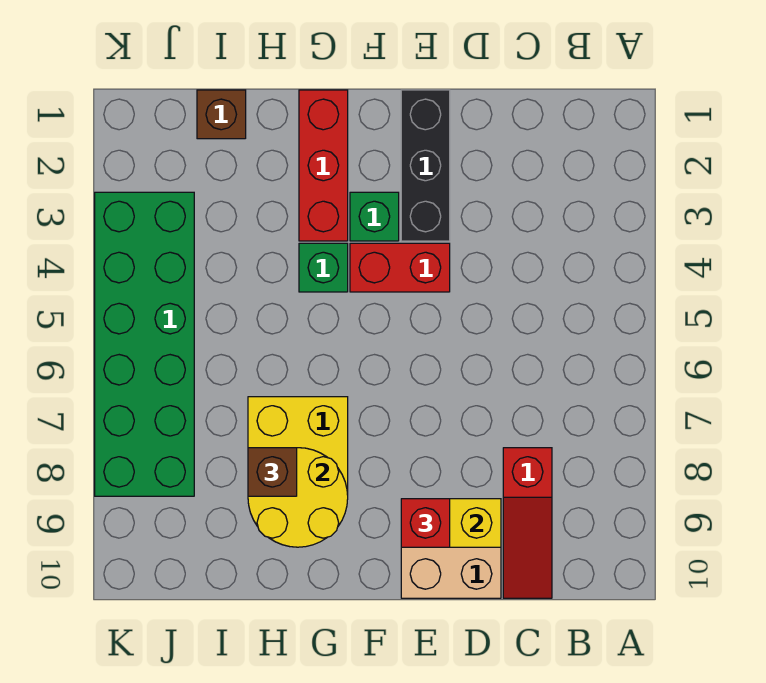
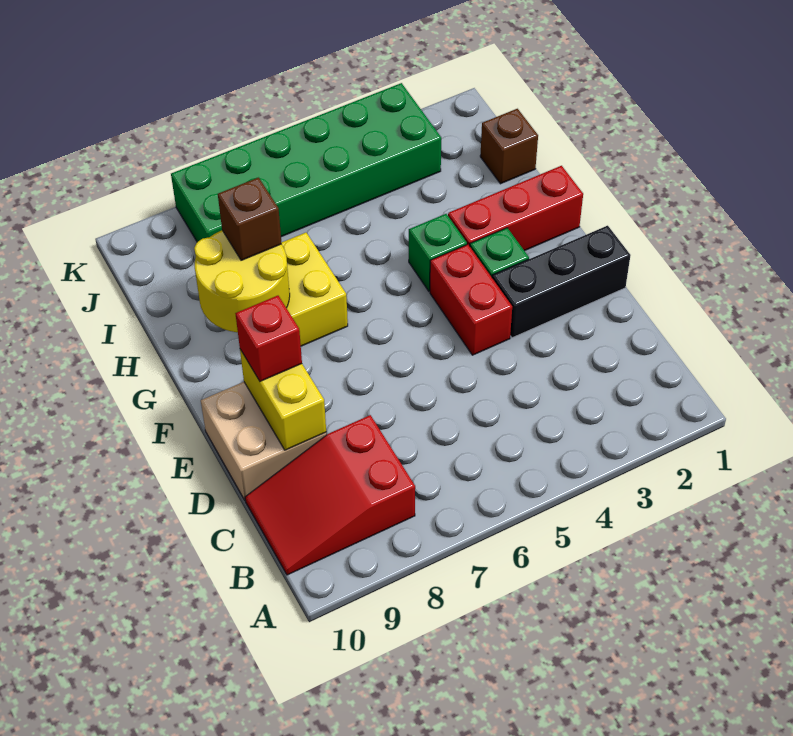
red slope C8:C10 level 1 top 8 -> red slope B8:C10 level 1 top 8

